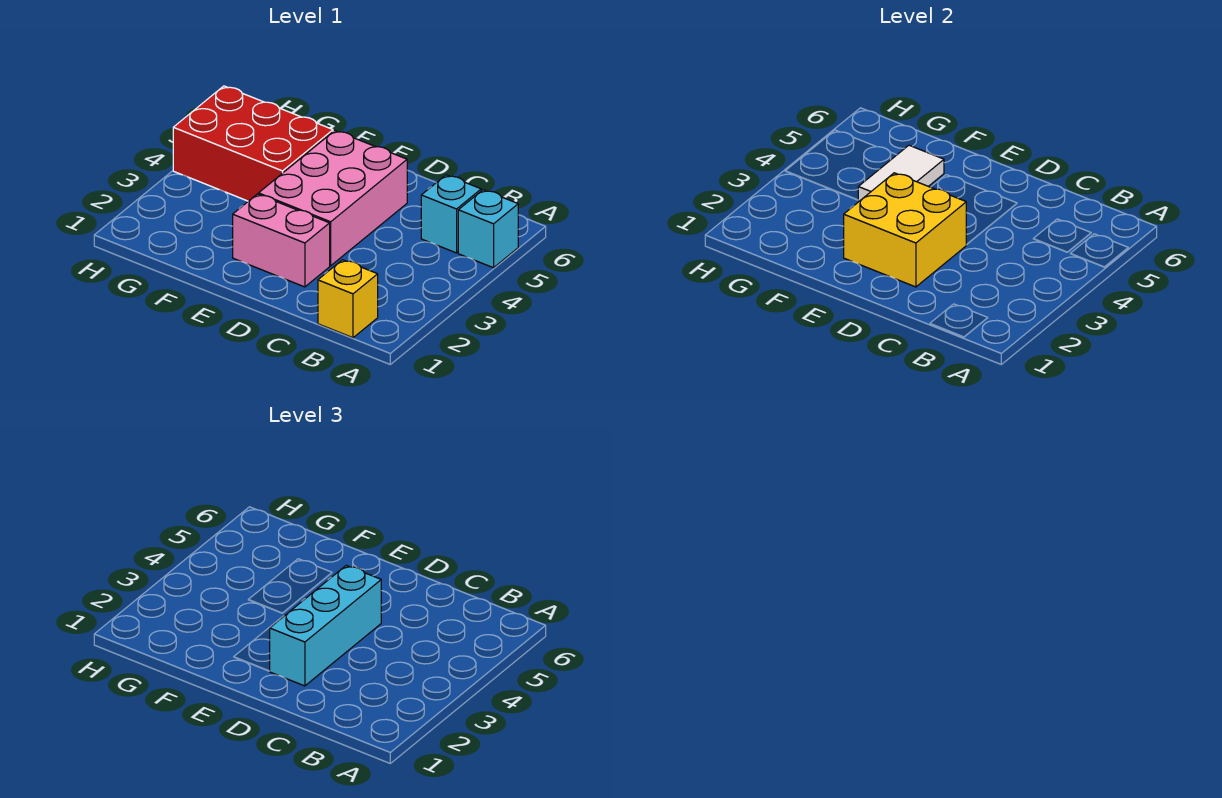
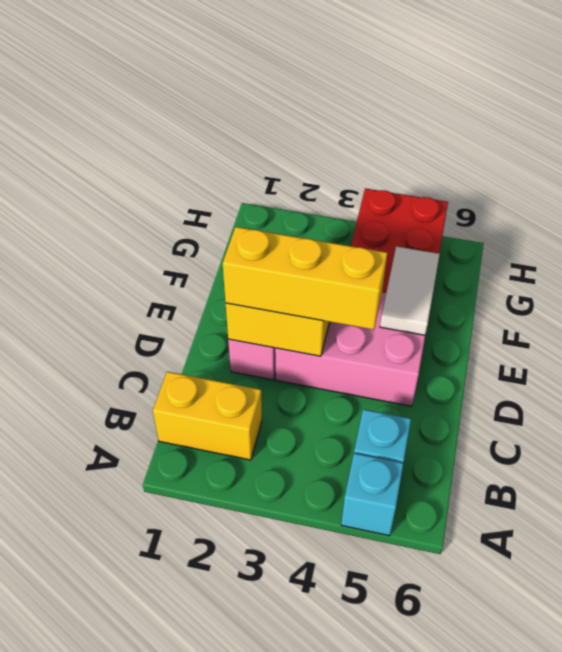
yellow brick B1 level 1 -> yellow brick B1:B2 level 1
cyan brick D2:D4 level 3 -> yellow brick D2:D4 level 3
white tile F4:F5 level 2 -> white tile E5:F5 level 2

